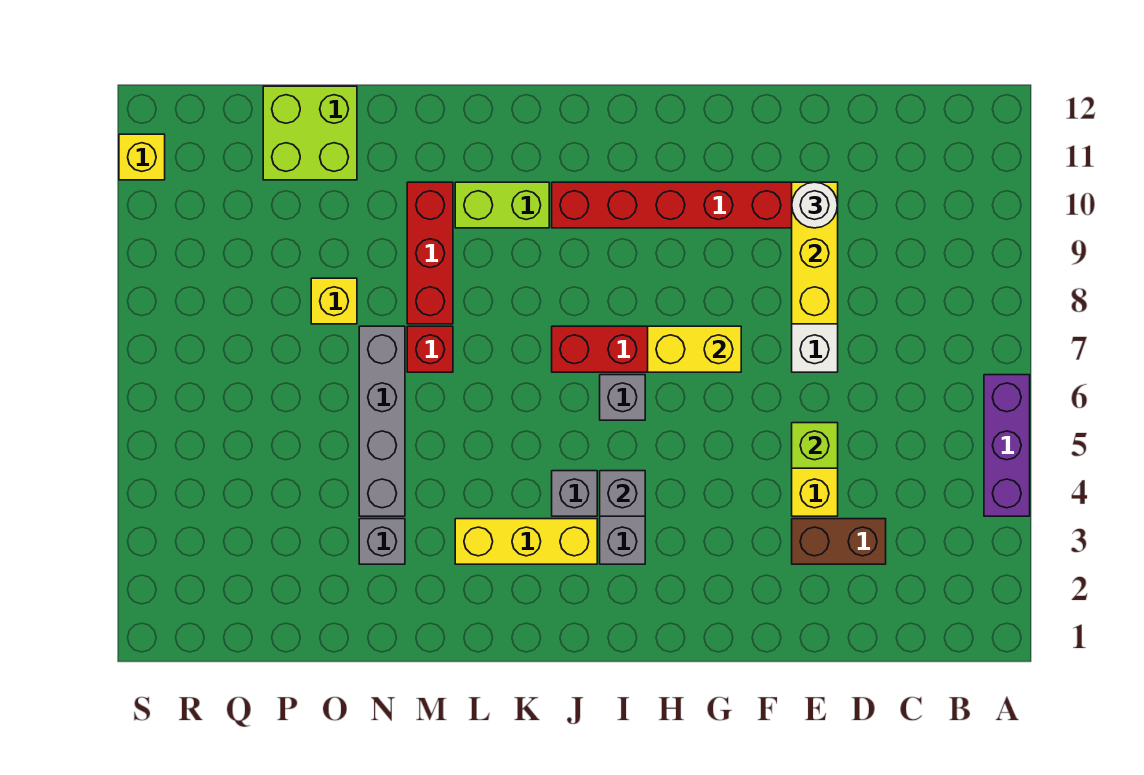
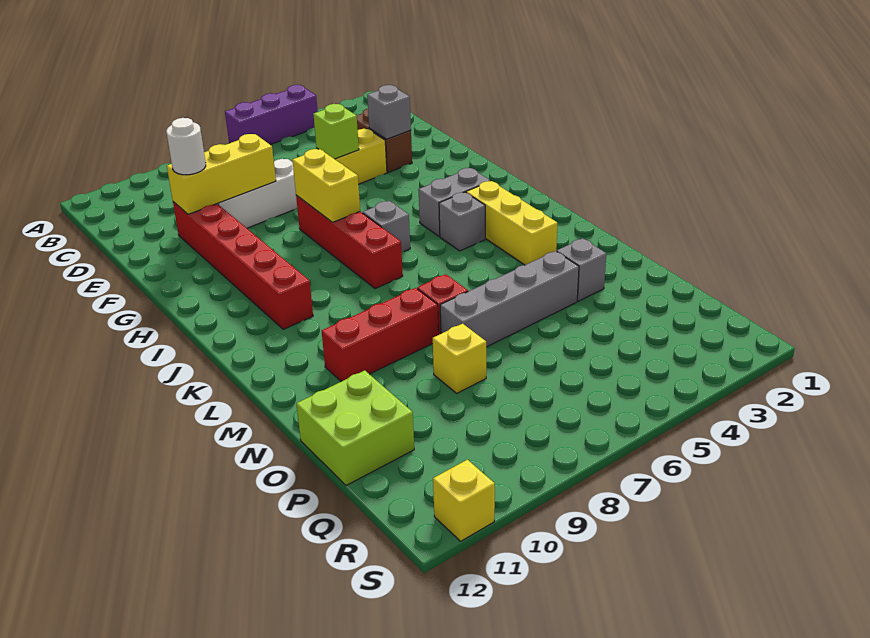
grey brick I4 level 2 -> grey brick E3 level 2
lime brick K10:L10 level 1 -> none

